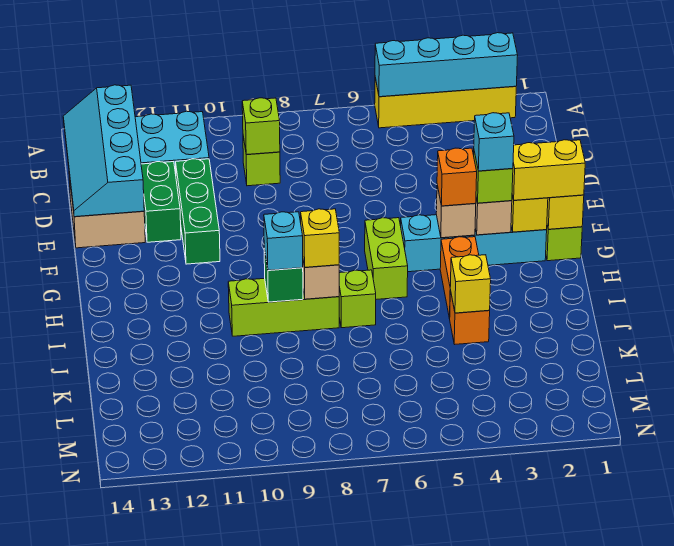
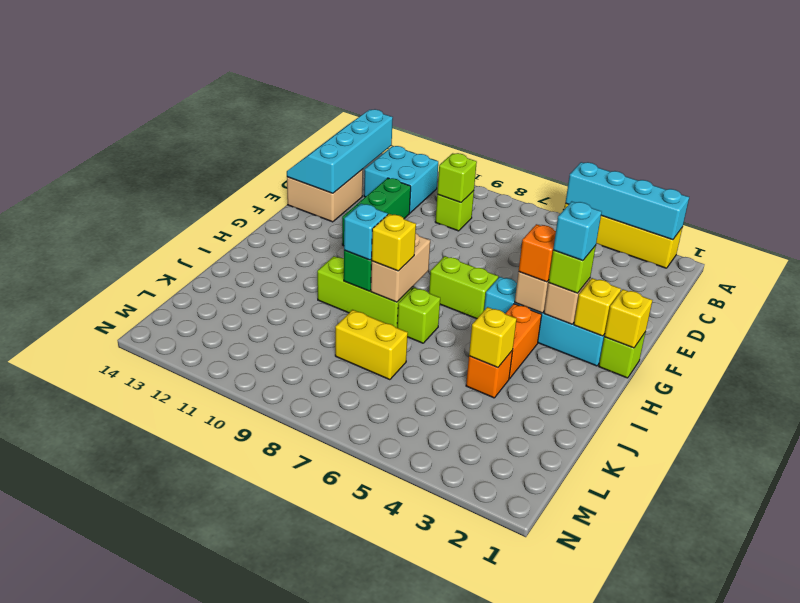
green brick D12:E12 level 1 -> none
yellow brick G1:G2 level 3 -> yellow brick K7:K8 level 1
lime brick G6:H6 level 1 -> lime brick G6:G7 level 1

